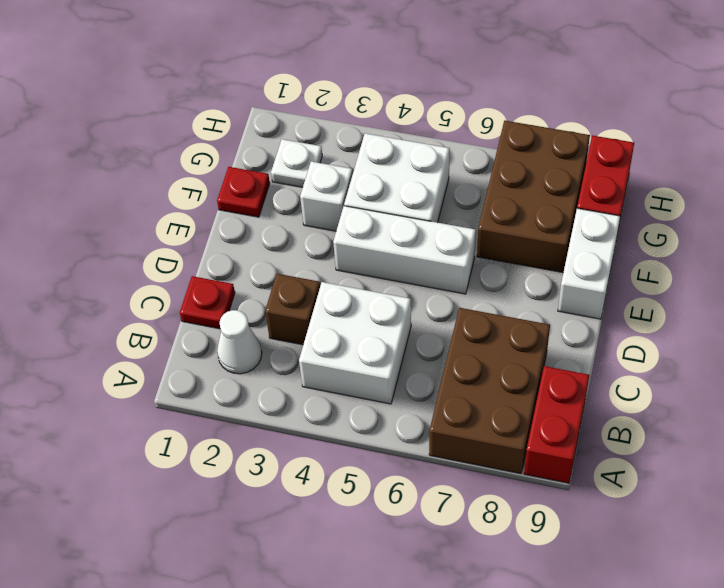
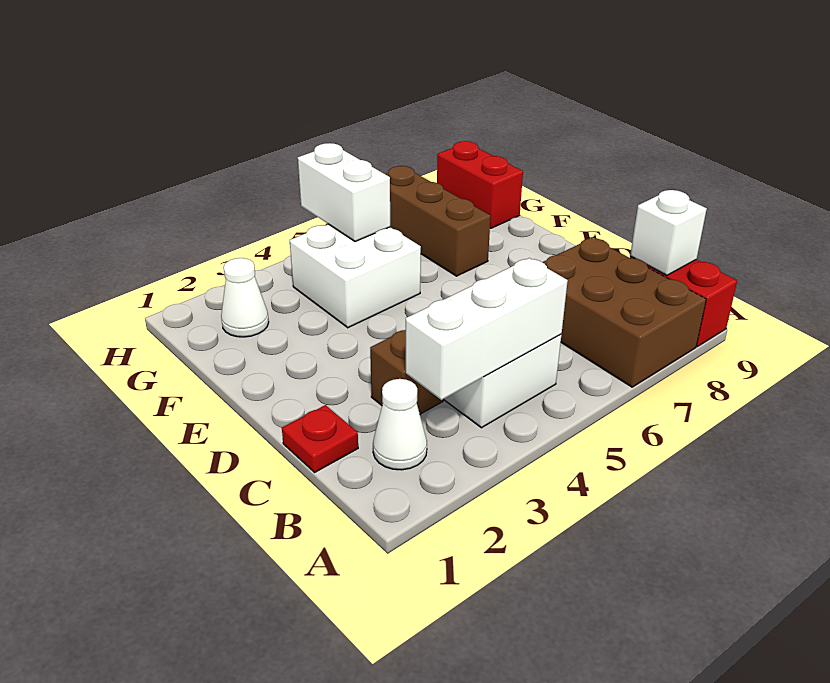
white brick E4:E6 level 1 -> white brick B3:B5 level 2
white brick E9:F9 level 1 -> white brick G5:H5 level 2
red plate F1 level 1 -> none
white brick F3 level 1 -> white brick B9 level 2
brown brick F7:H8 level 1 -> brown brick F7:H7 level 1
white plate G2 level 1 -> white cone G2 level 1

